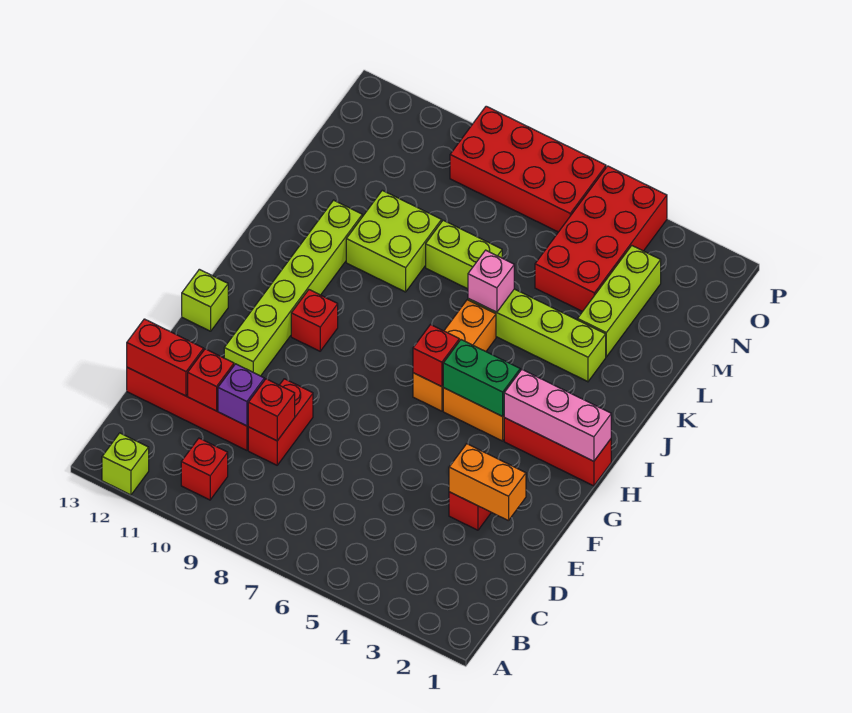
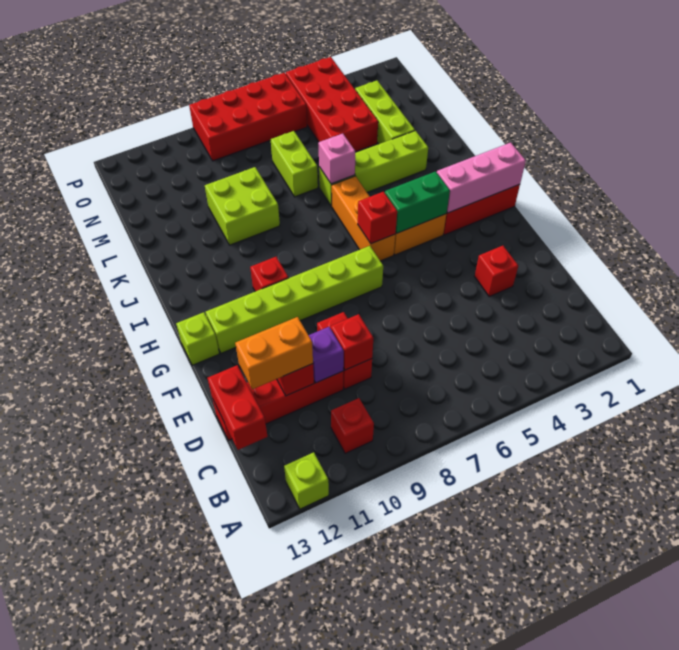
red brick D12:D13 level 2 -> red brick C13:D13 level 2
orange brick E2:E3 level 2 -> orange brick D11:D12 level 3
lime brick F11:K11 level 1 -> lime brick G7:G12 level 1
lime brick L7:L8 level 1 -> lime brick L7:M7 level 1

